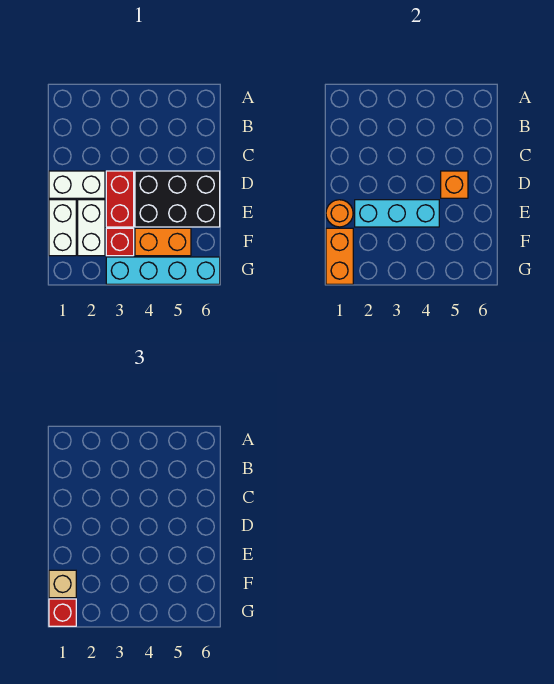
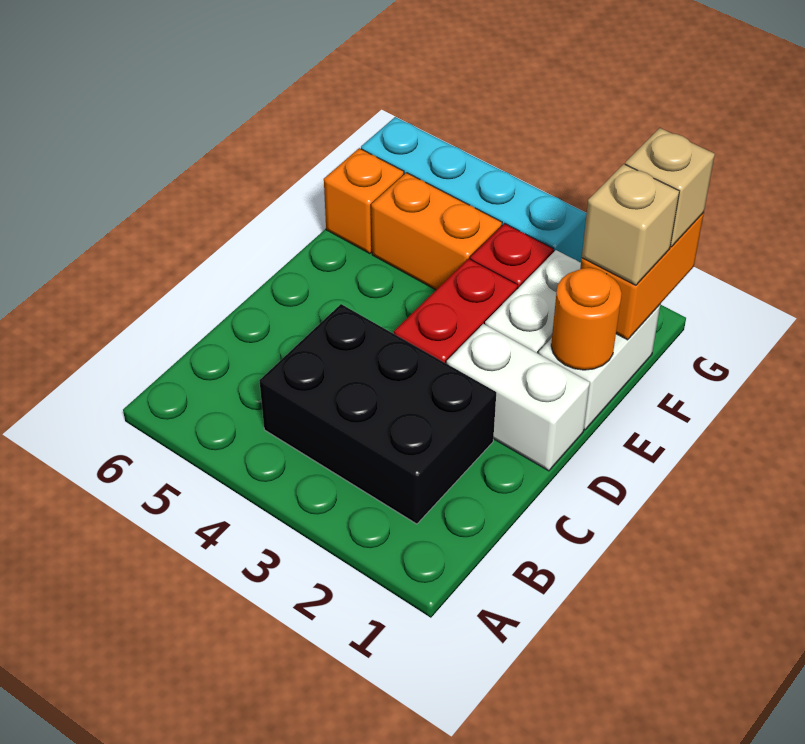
black brick D4:E6 level 1 -> black brick B2:C4 level 1
orange brick D5 level 2 -> orange brick F6 level 1
cyan brick E2:E4 level 2 -> none
red brick G1 level 3 -> tan brick G1 level 3

